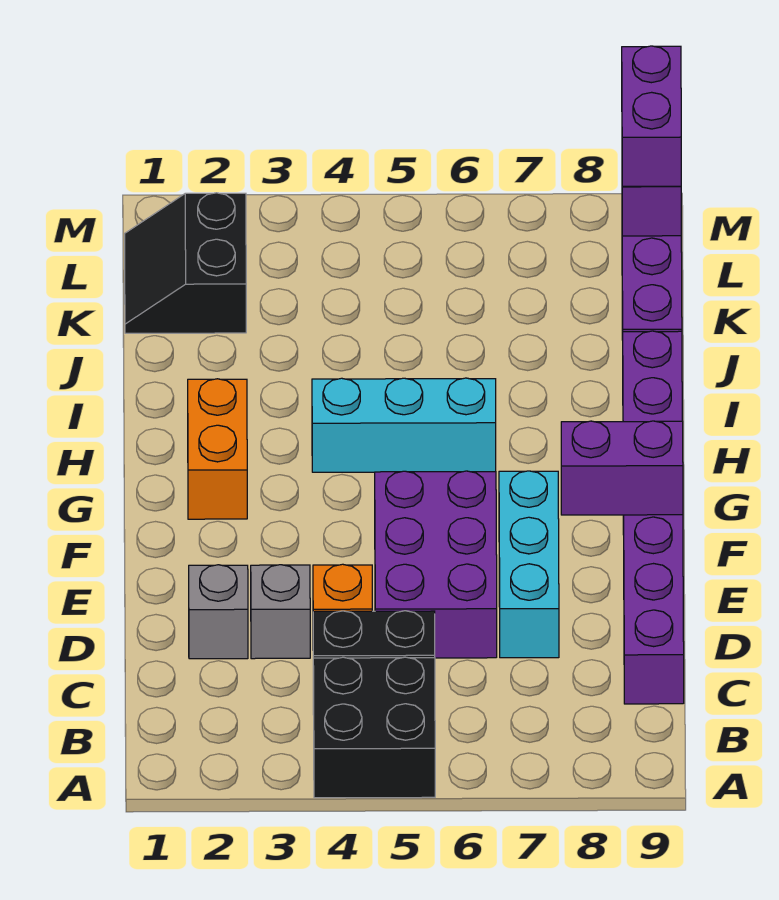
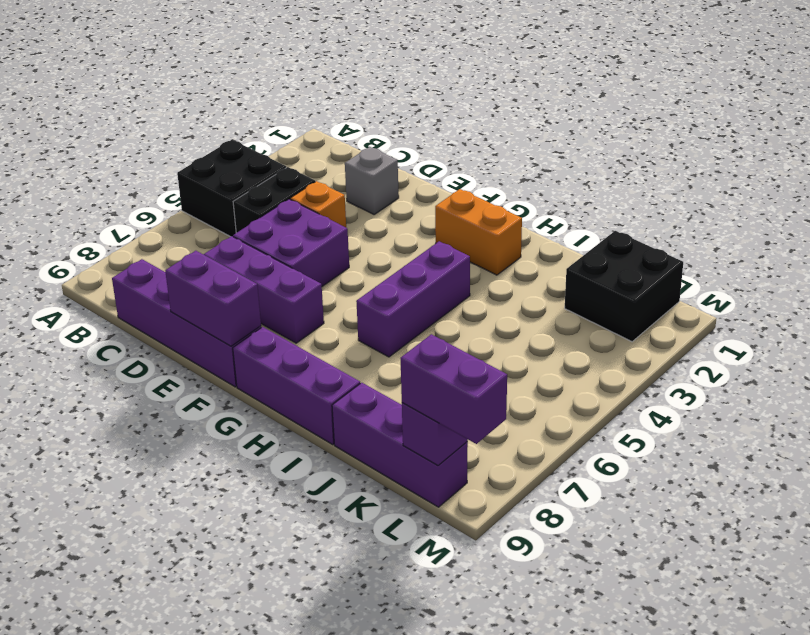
grey brick D3 level 1 -> none
purple brick D5:F6 level 1 -> purple brick D5:E6 level 1
cyan brick D7:F7 level 1 -> purple brick D7:F7 level 1
purple brick F8:F9 level 2 -> purple brick E9:F9 level 2
cyan brick H4:H6 level 1 -> purple brick H4:H6 level 1
black slope K1:L2 level 1 top 2 -> black brick K1:L2 level 1

